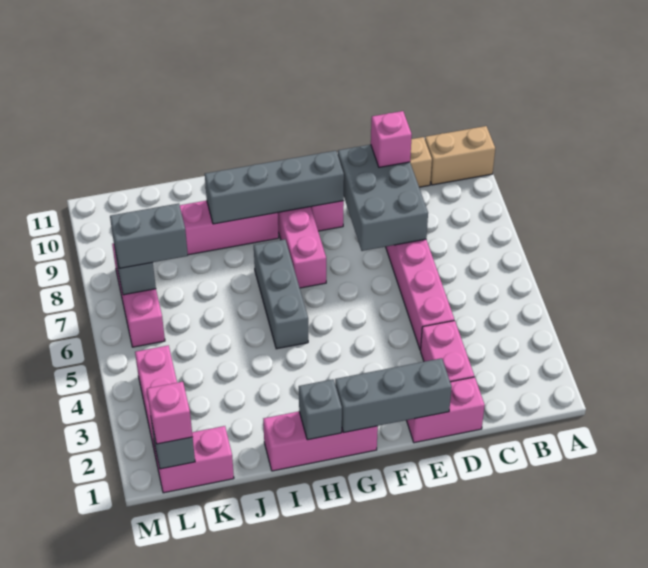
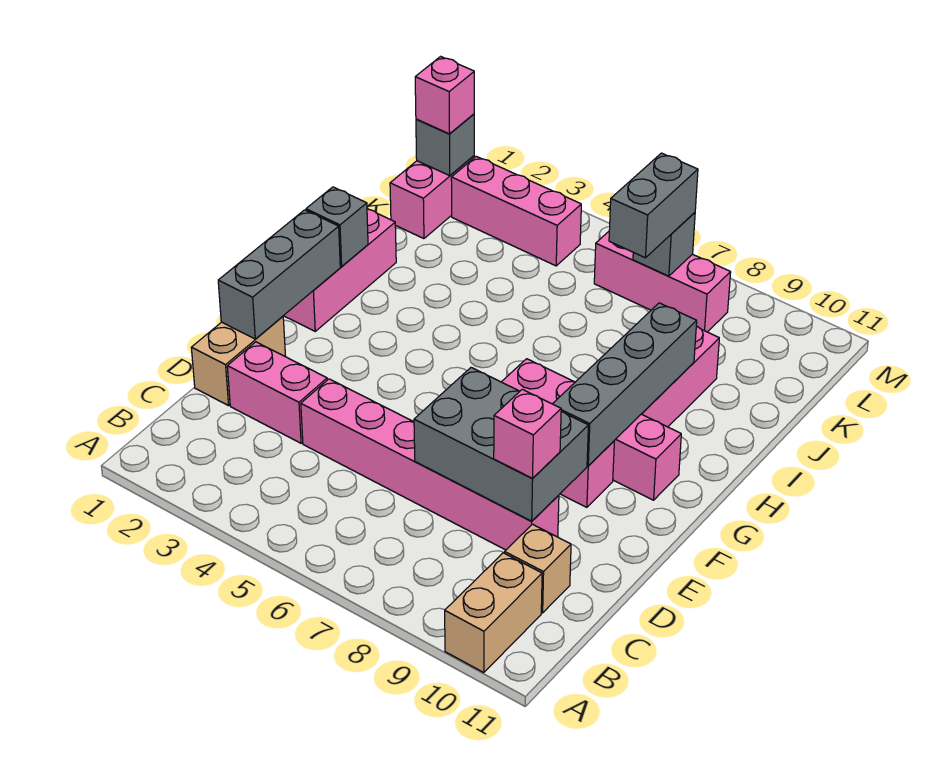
pink brick D1:E1 level 1 -> tan brick D1:E1 level 1
grey brick H5:H7 level 1 -> none

